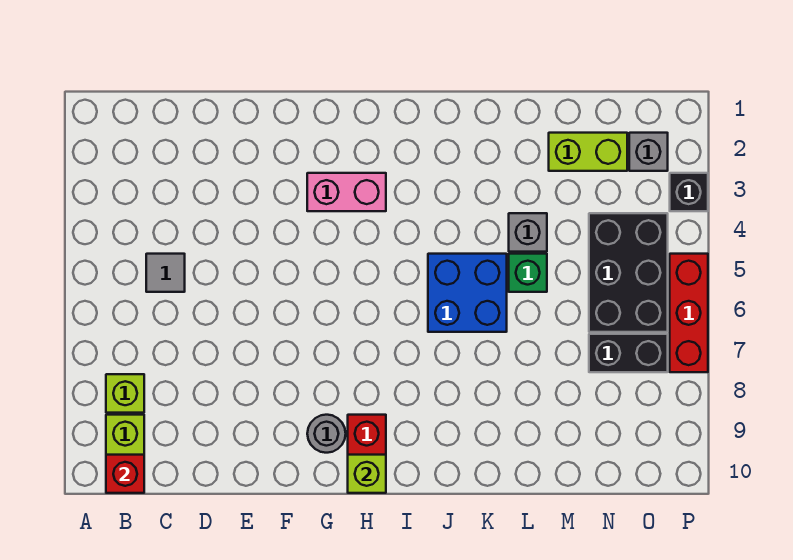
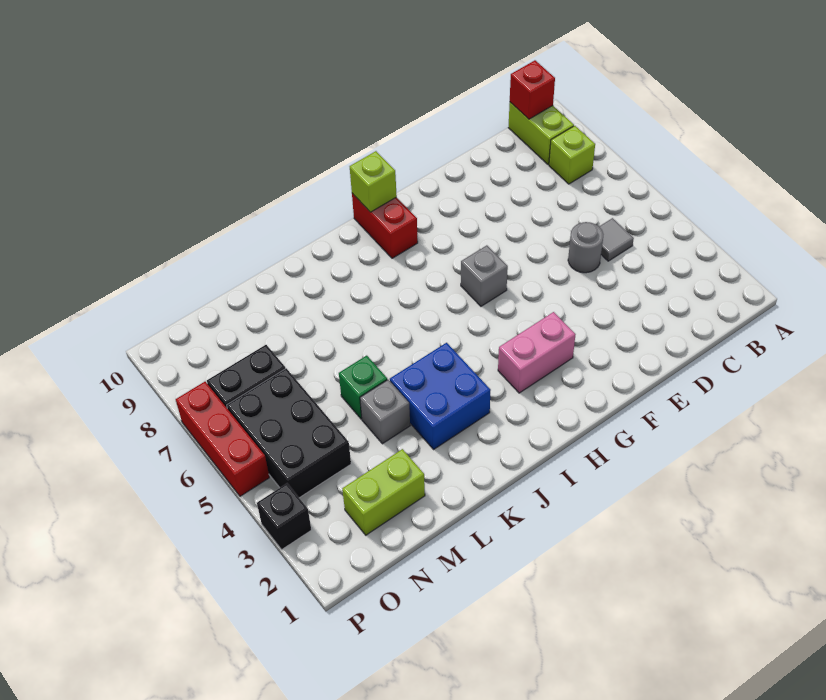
grey round brick G9 level 1 -> grey round brick D5 level 1
blue brick J5:K6 level 1 -> blue brick J3:K4 level 1
grey brick O2 level 1 -> grey brick G6 level 1

